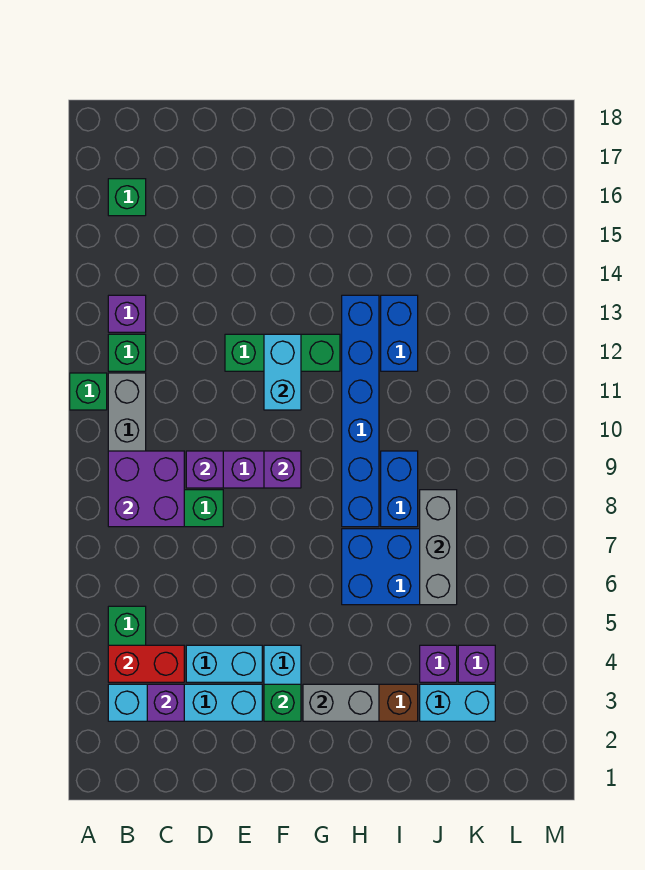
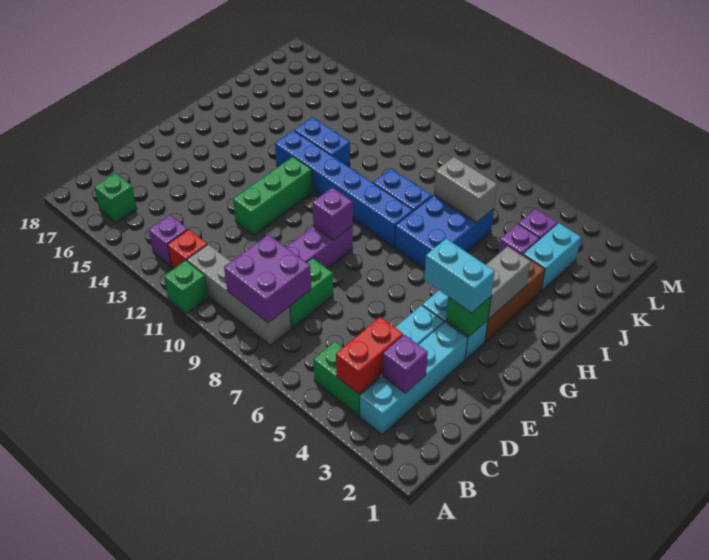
green brick B12 level 1 -> red brick B12 level 1
purple brick D9 level 2 -> none
cyan brick F11:F12 level 2 -> cyan brick F3:F4 level 3
grey brick J6:J8 level 2 -> grey brick J6:J7 level 2

